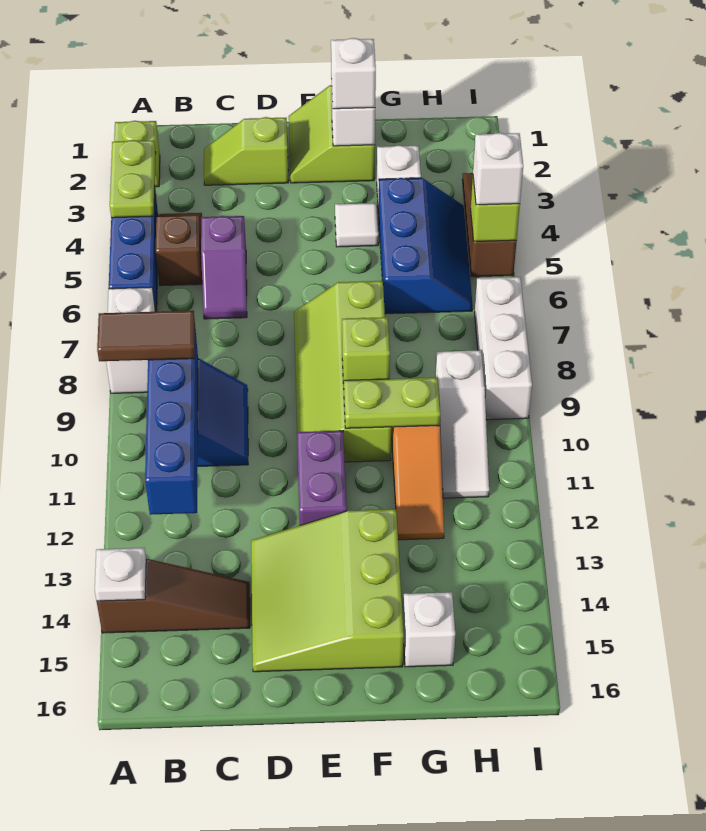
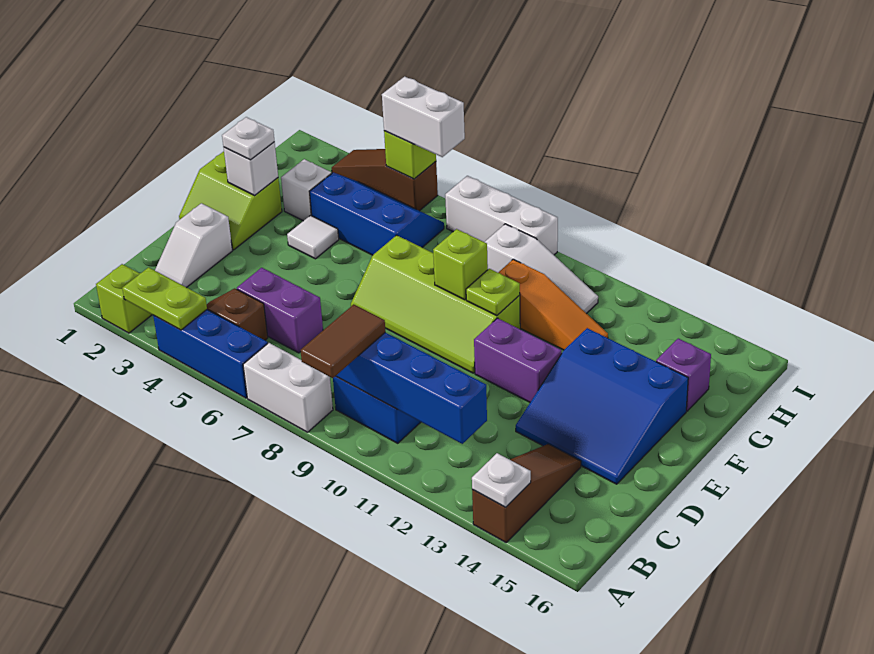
lime slope C2:D2 level 1 top D -> white slope C2:D2 level 1 top D
purple slope C5:C6 level 1 top 5 -> purple brick C5:C6 level 1
lime slope D13:F15 level 1 top F -> blue slope D13:F15 level 1 top F
white brick F2 level 3 -> white plate F2 level 3
lime plate F10:G10 level 2 -> lime plate F10 level 2
white brick G15 level 1 -> purple brick G15 level 1
white brick I5 level 3 -> white brick I5:I6 level 3

